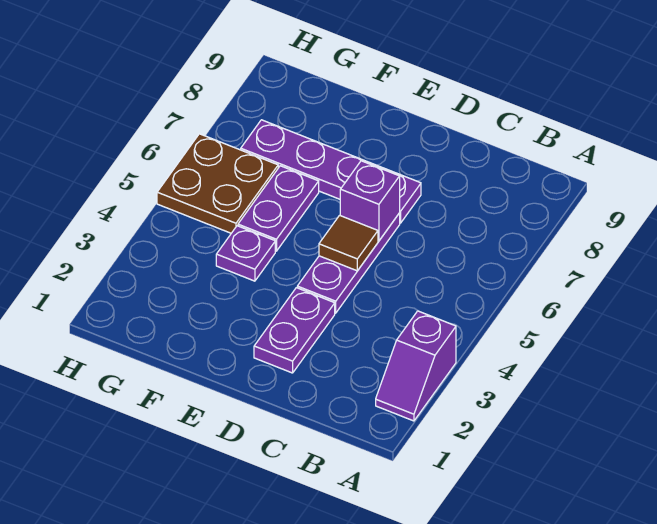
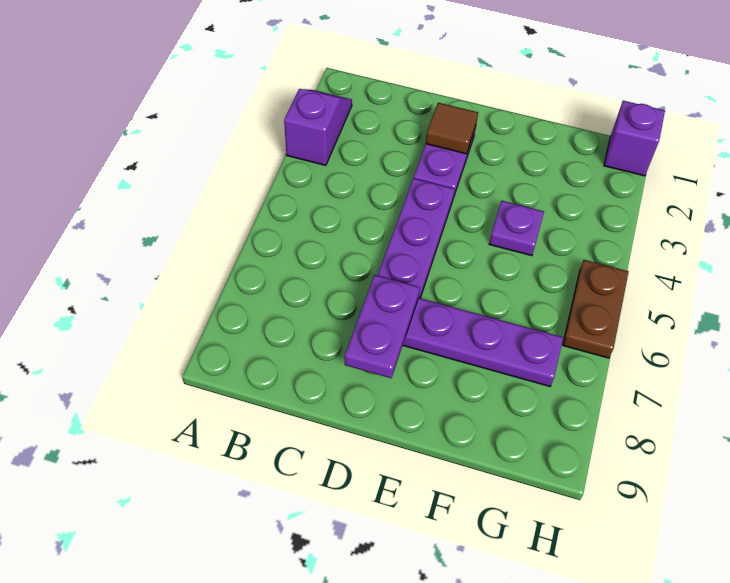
brown tile D5 level 2 -> brown tile D2 level 2
purple brick D6 level 2 -> purple brick H1 level 1
purple plate F5:F6 level 1 -> purple plate D7:D8 level 2
brown plate G5:H6 level 1 -> brown plate H5:H6 level 1

